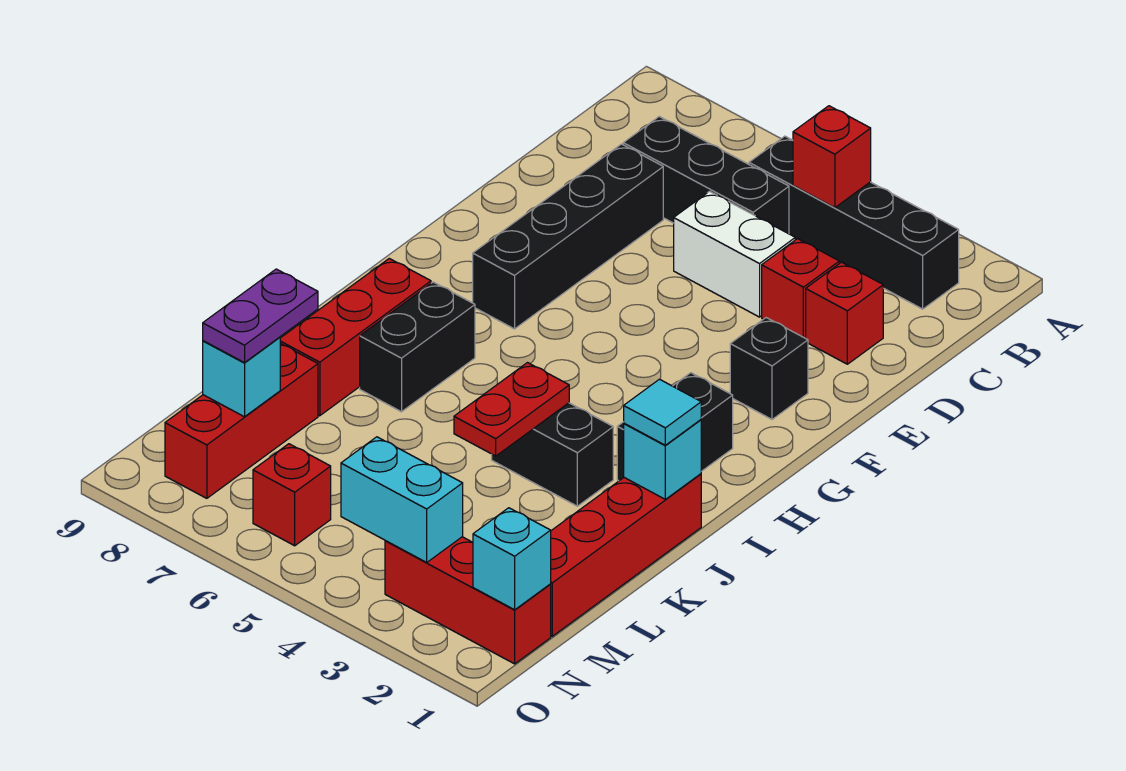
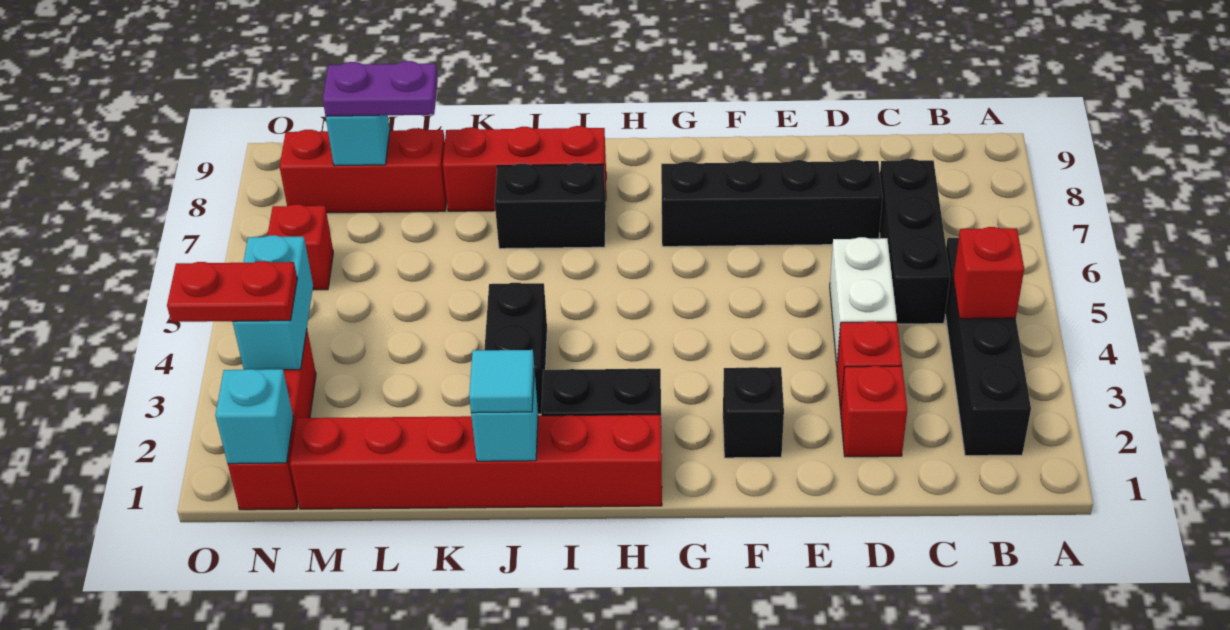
red brick J1:M1 level 1 -> red brick H1:M1 level 1
red plate J4:K4 level 2 -> red plate N3:O3 level 3

